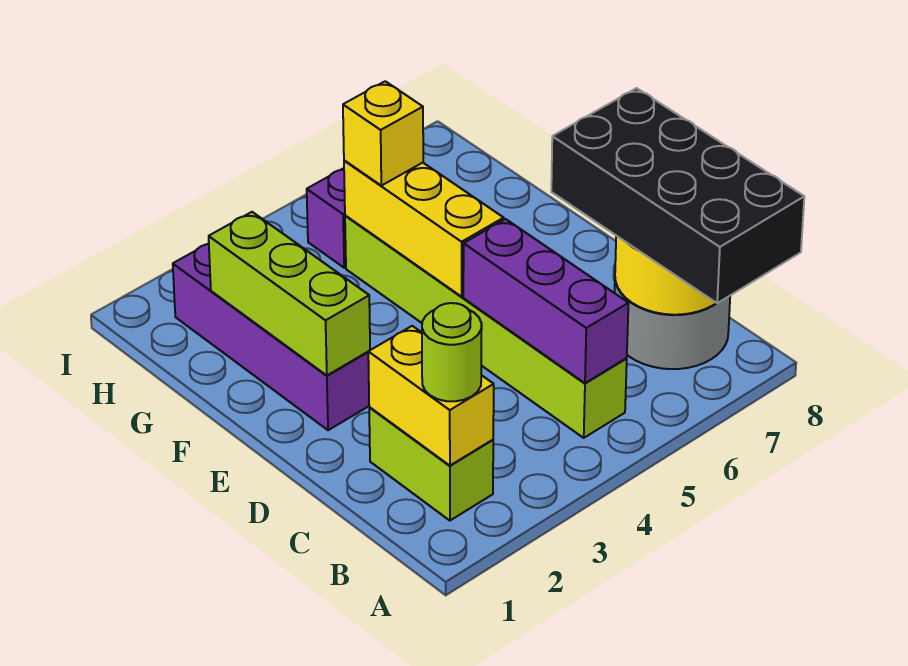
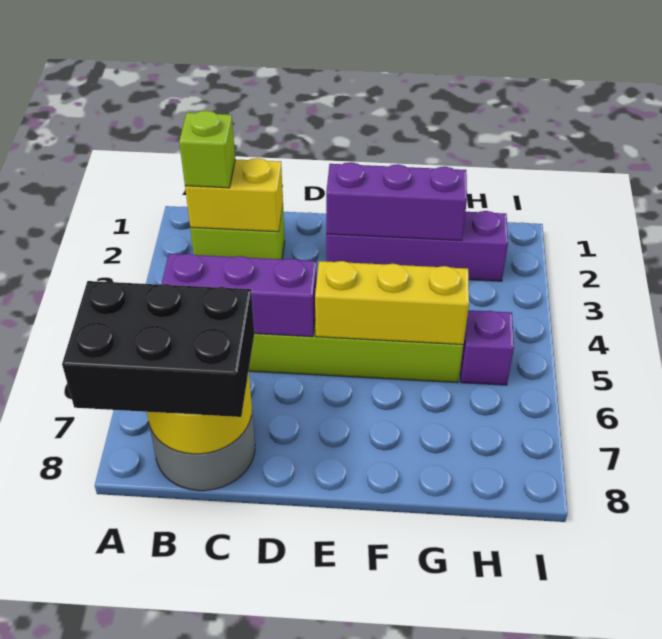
black brick A7:D8 level 3 -> black brick A7:C8 level 3
lime round brick B2 level 3 -> lime brick B2 level 3
lime brick E2:G2 level 2 -> purple brick E2:G2 level 2
yellow brick G5 level 3 -> none

